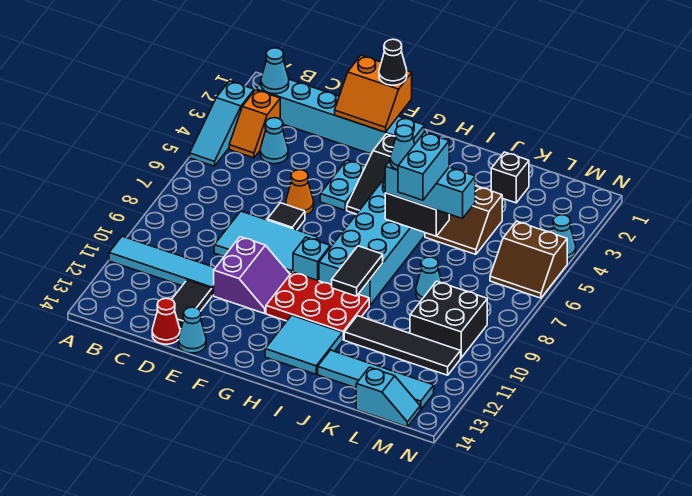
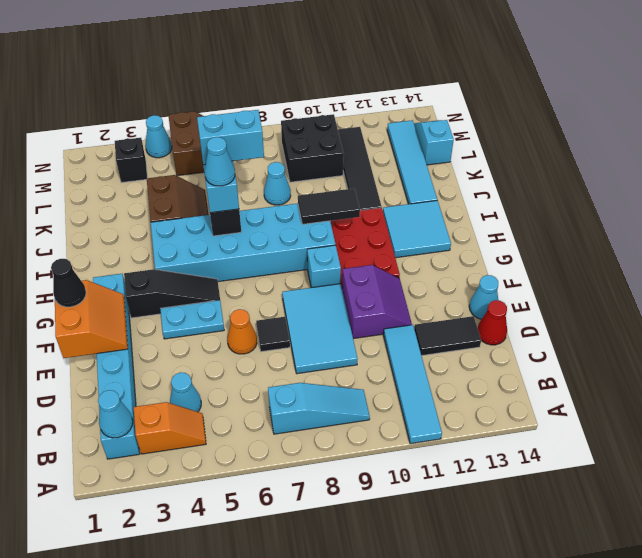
cyan slope A3:A5 level 1 top 3 -> cyan slope B7:B9 level 1 top 7
purple slope E10:F11 level 1 top E -> purple slope E10:F11 level 1 top 10
black brick K2 level 1 -> black brick M3 level 1

